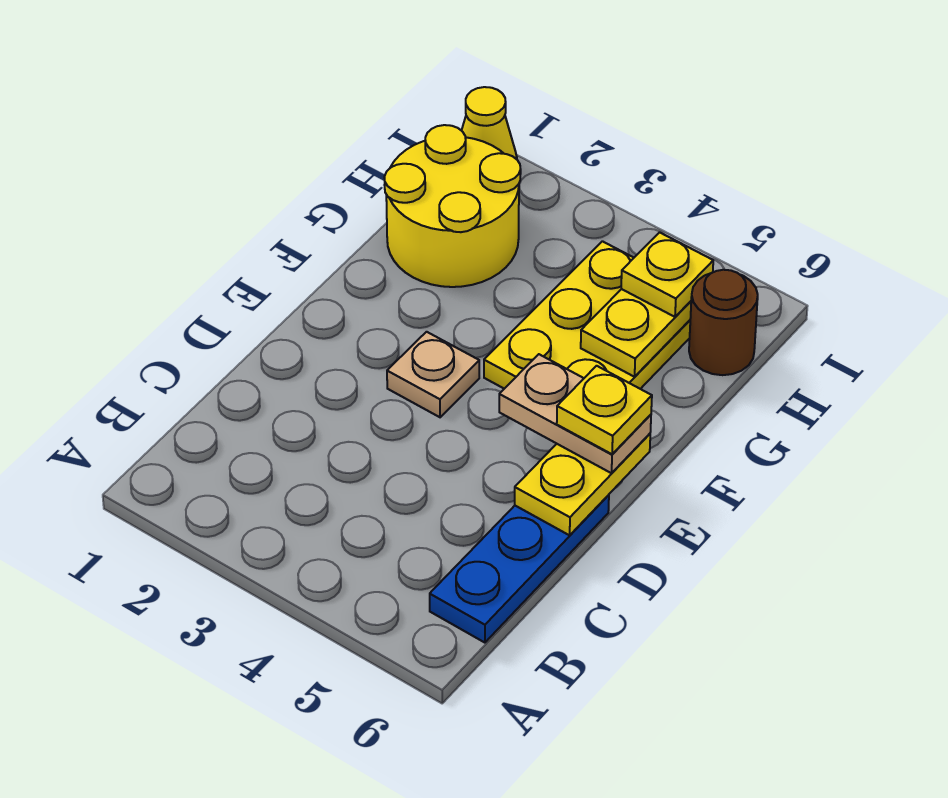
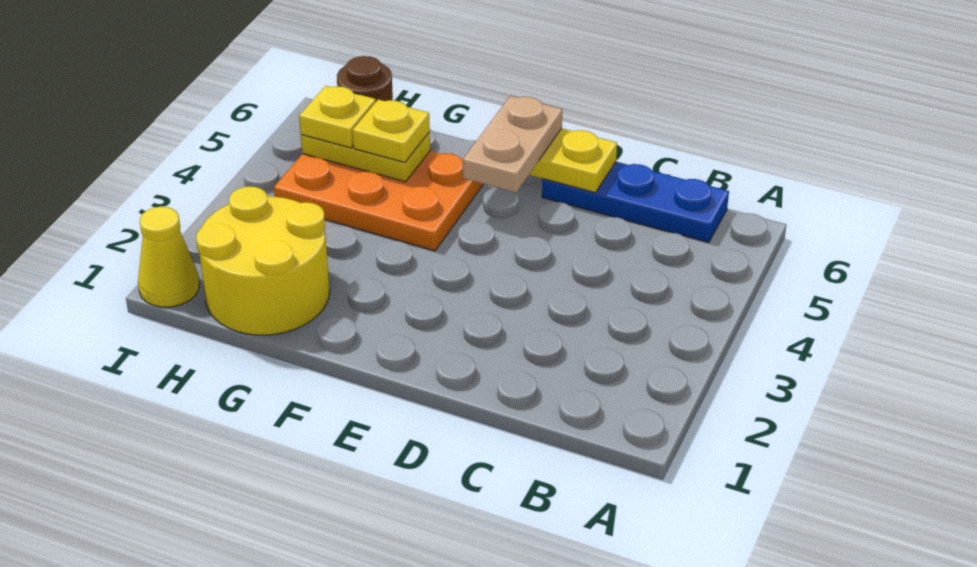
tan plate E3 level 1 -> none
yellow plate E6 level 4 -> yellow plate G5 level 3
yellow plate F4:H5 level 1 -> orange plate F4:H5 level 1

